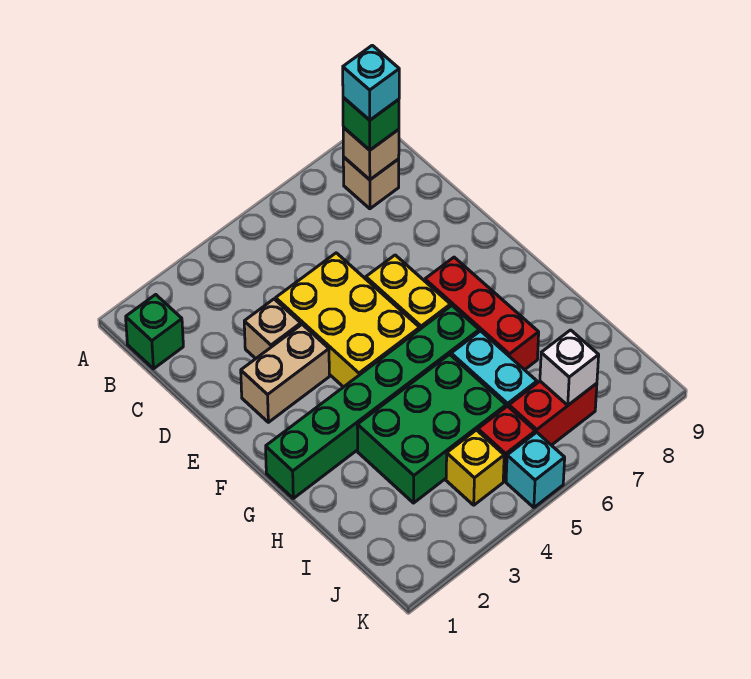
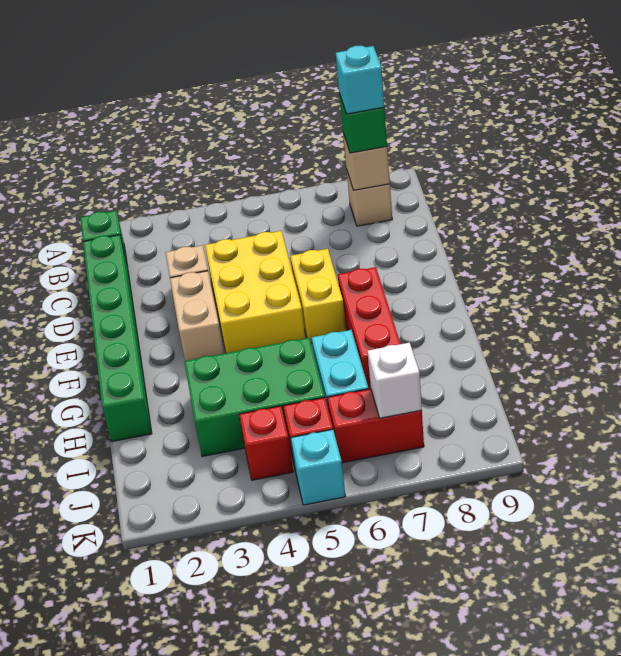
tan brick E2:E3 level 1 -> tan brick E3:F3 level 1
green brick G1:G6 level 1 -> green brick C1:H1 level 1
yellow brick J4 level 1 -> red brick J4 level 1

